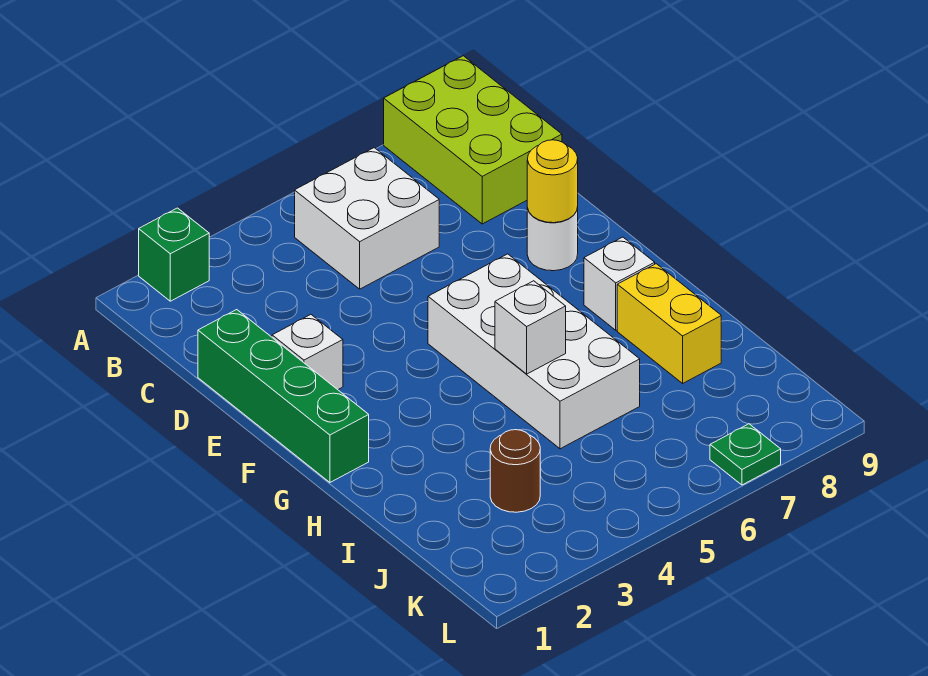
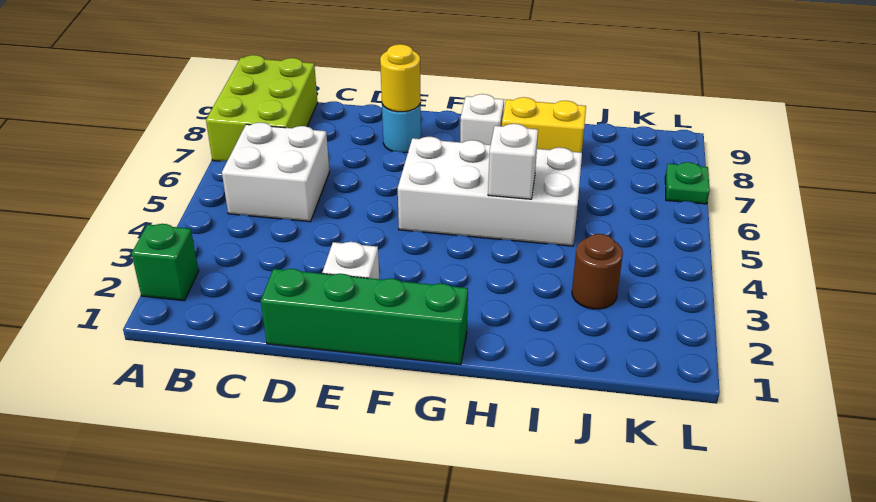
lime brick A8:C9 level 1 -> lime brick A7:B9 level 1
white round brick E8 level 1 -> cyan round brick E8 level 1

